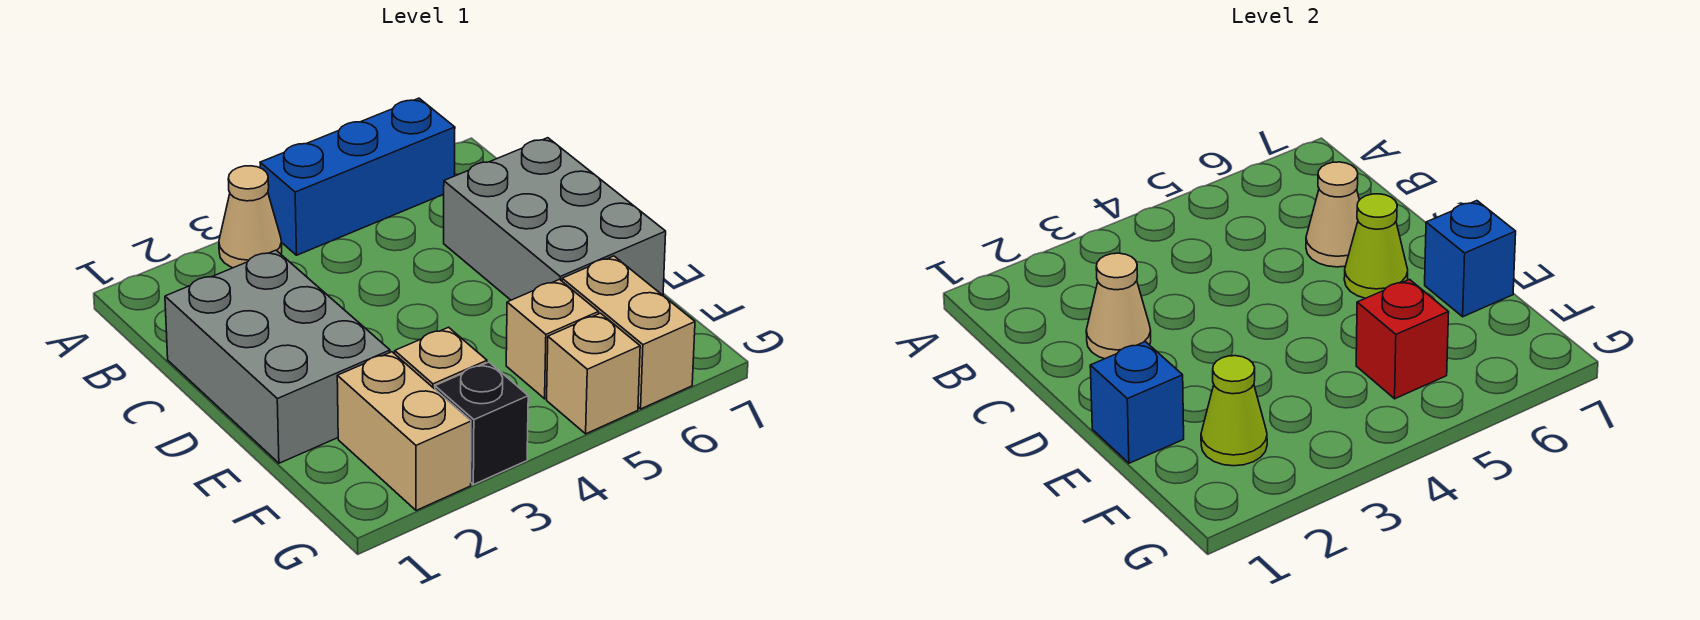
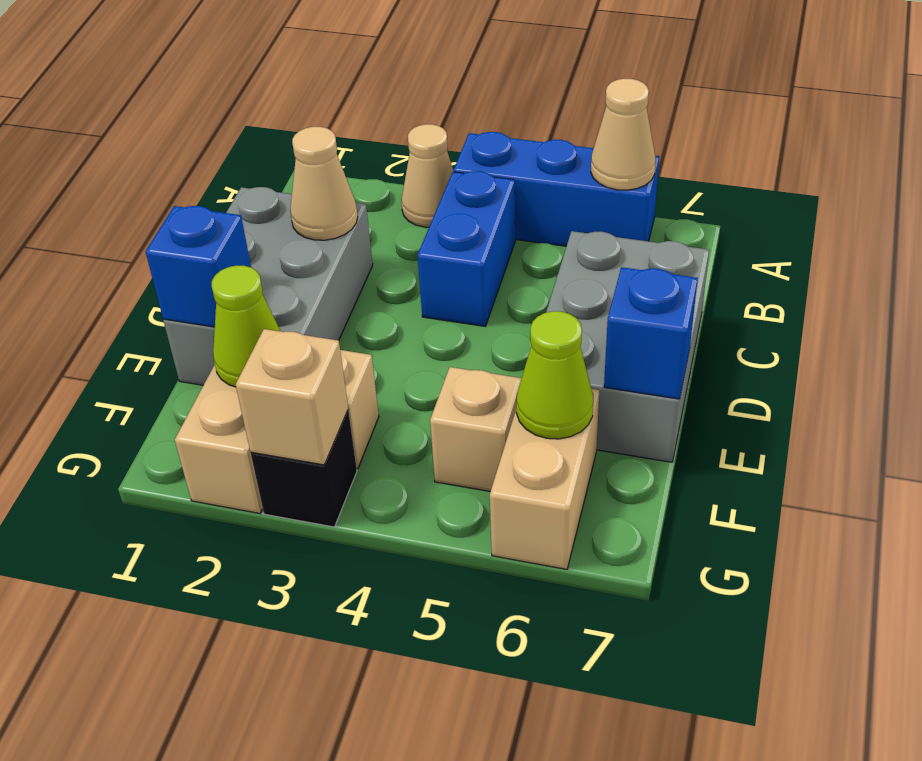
none -> blue brick B4:C4 level 1
tan cone C6 level 2 -> tan cone A6 level 2
lime cone D6 level 2 -> lime cone F6 level 2
red brick F5 level 2 -> none
tan brick G5 level 1 -> tan brick G3 level 2

